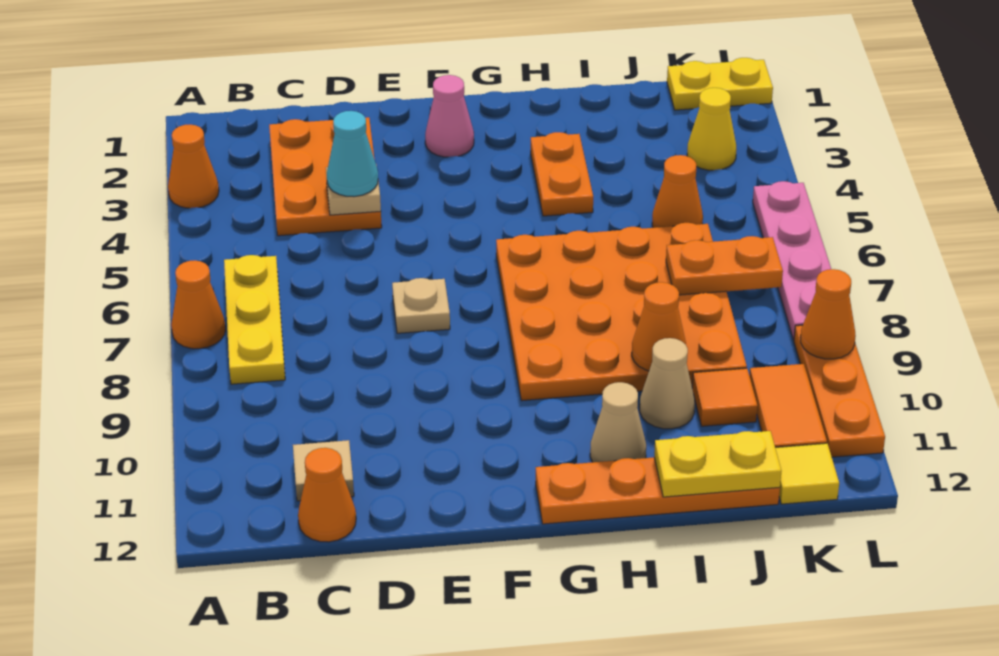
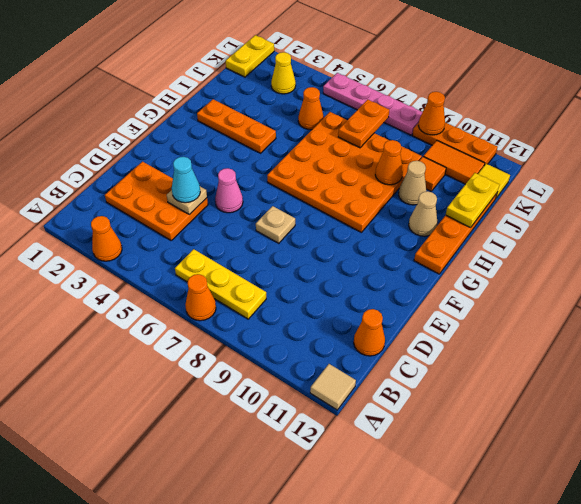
tan tile C11 level 1 -> tan tile A12 level 1
pink cone F2 level 1 -> pink cone E5 level 1
orange plate H3:H4 level 1 -> orange plate H2:H4 level 1

